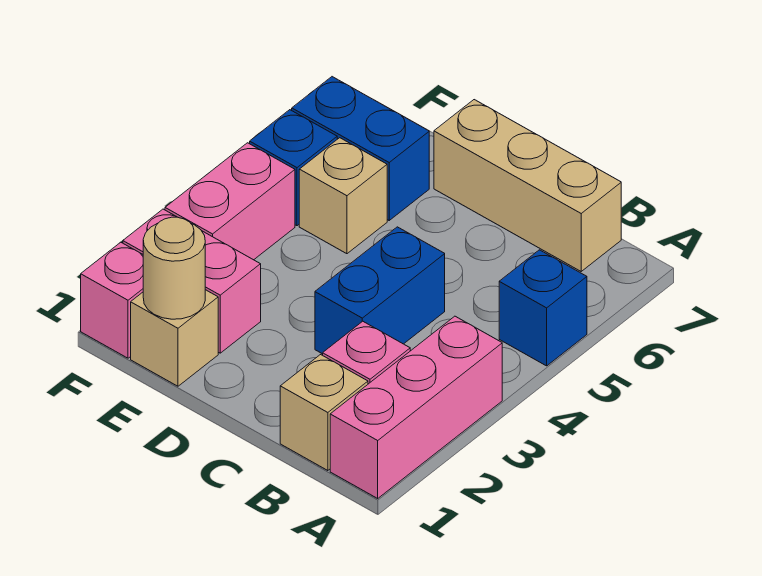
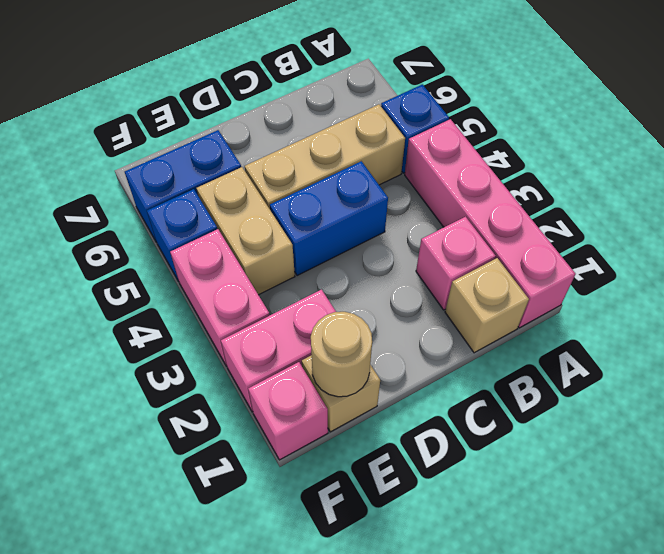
pink brick A1:A3 level 1 -> pink brick A1:A4 level 1
tan brick B7:D7 level 1 -> tan brick B5:D5 level 1
blue brick C3:C4 level 1 -> blue brick C4:D4 level 1
tan brick E5 level 1 -> tan brick E4:E5 level 1

